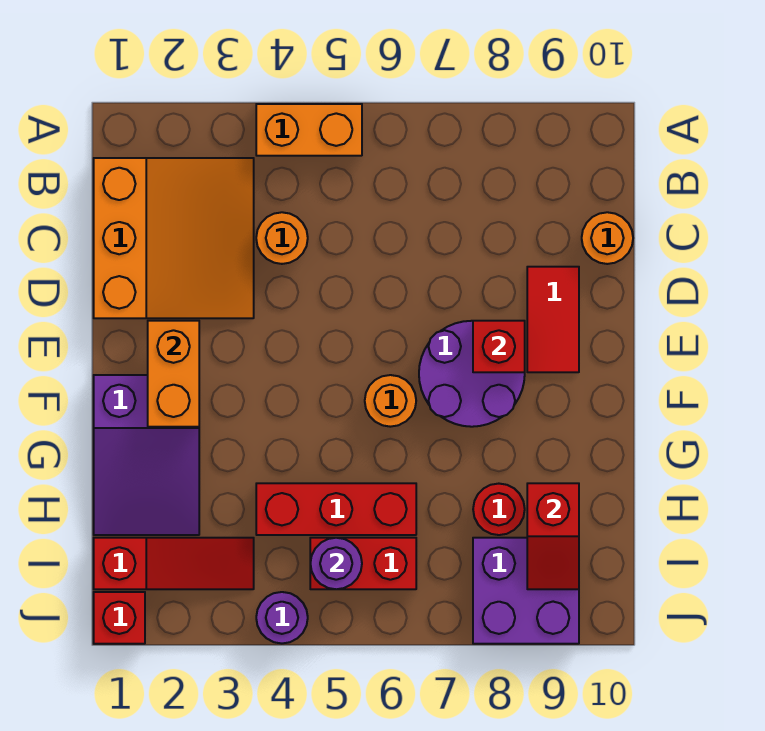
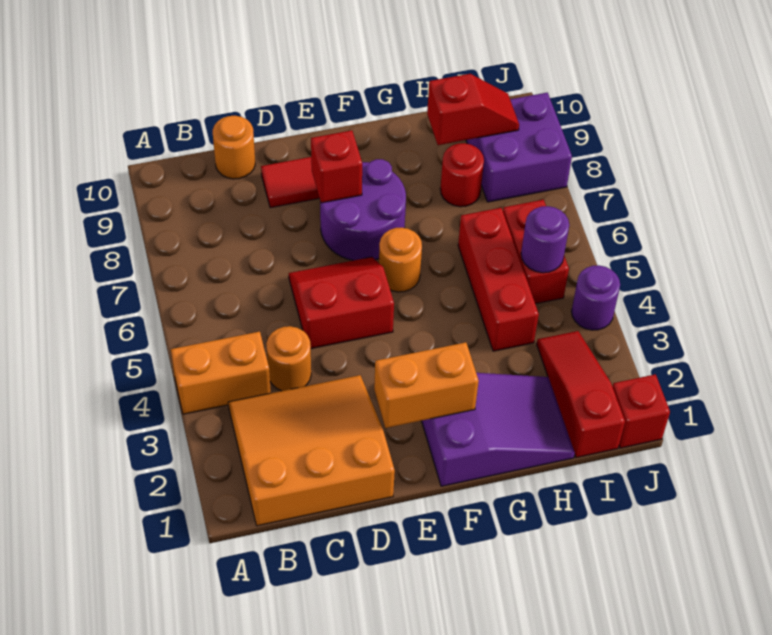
orange brick A4:A5 level 1 -> orange brick A4:B4 level 1
none -> red slope D5:E6 level 1 top 5

